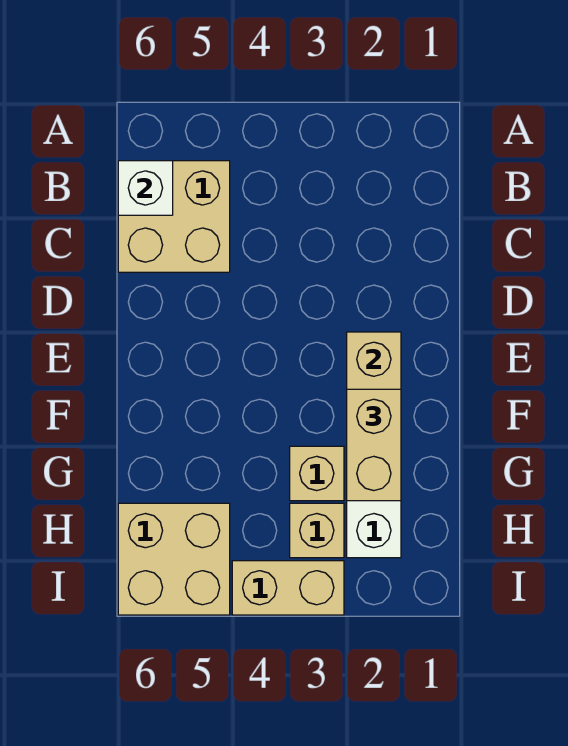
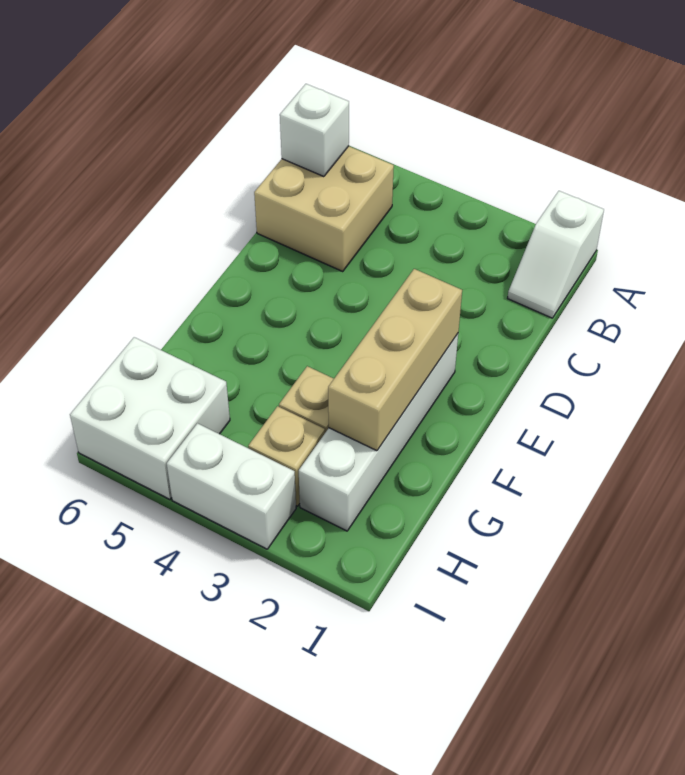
none -> white slope A1:B1 level 1 top A
tan brick F2:G2 level 3 -> none
tan brick H5:I6 level 1 -> white brick H5:I6 level 1
tan brick I3:I4 level 1 -> white brick I3:I4 level 1

